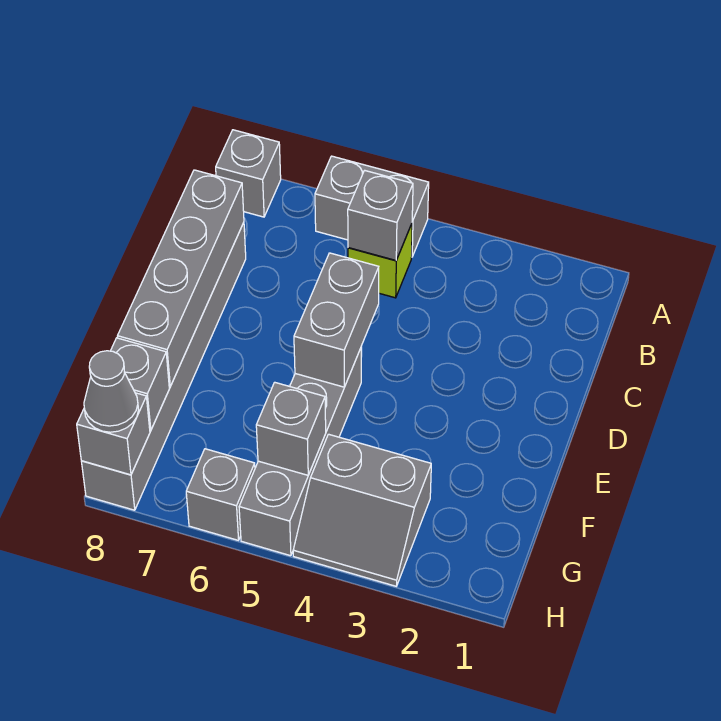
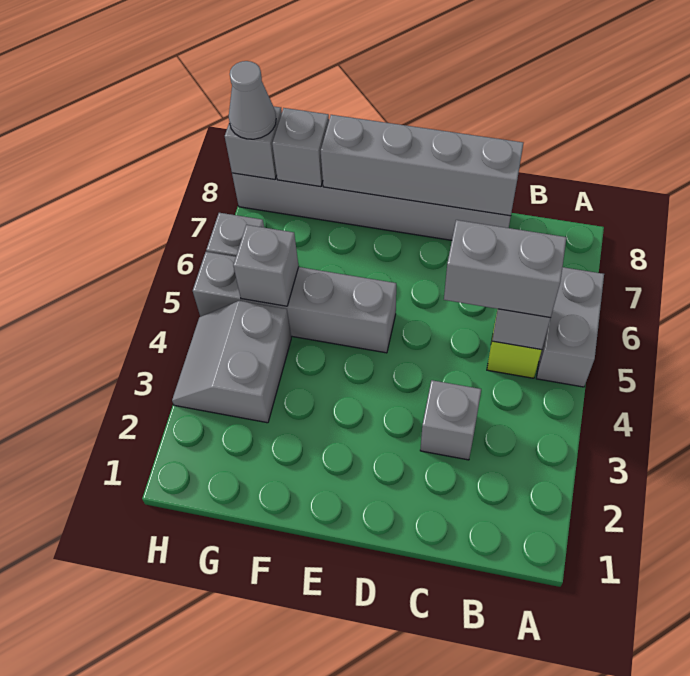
grey brick A8 level 1 -> grey brick C3 level 1
grey brick D5:E5 level 2 -> grey brick B5:C5 level 3

